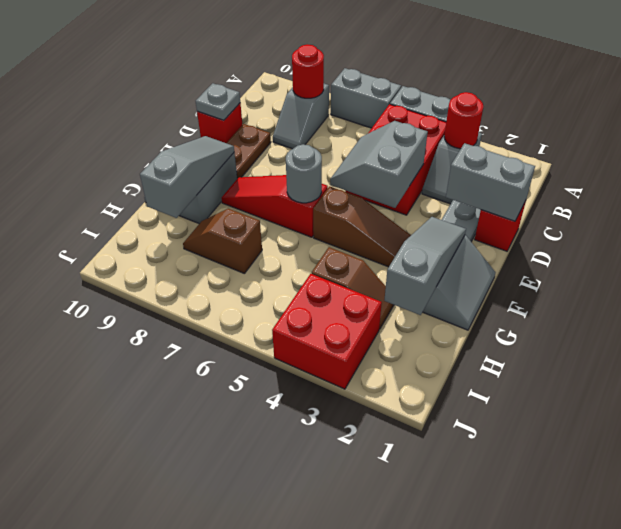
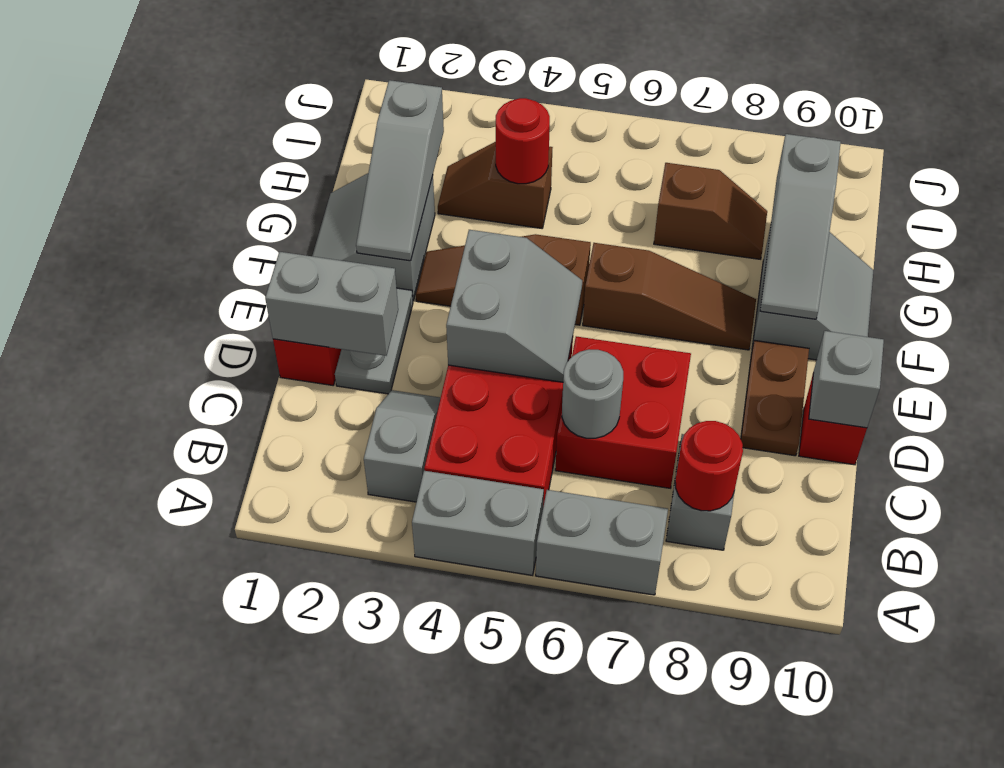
red round brick B3 level 2 -> red round brick H4 level 2
grey plate D10 level 2 -> grey brick D10 level 2
red slope F6:F8 level 1 top 6 -> brown slope F6:F8 level 1 top 6
grey round brick F6 level 2 -> grey round brick C6 level 2
red brick I3:J4 level 1 -> red brick C6:D7 level 1

